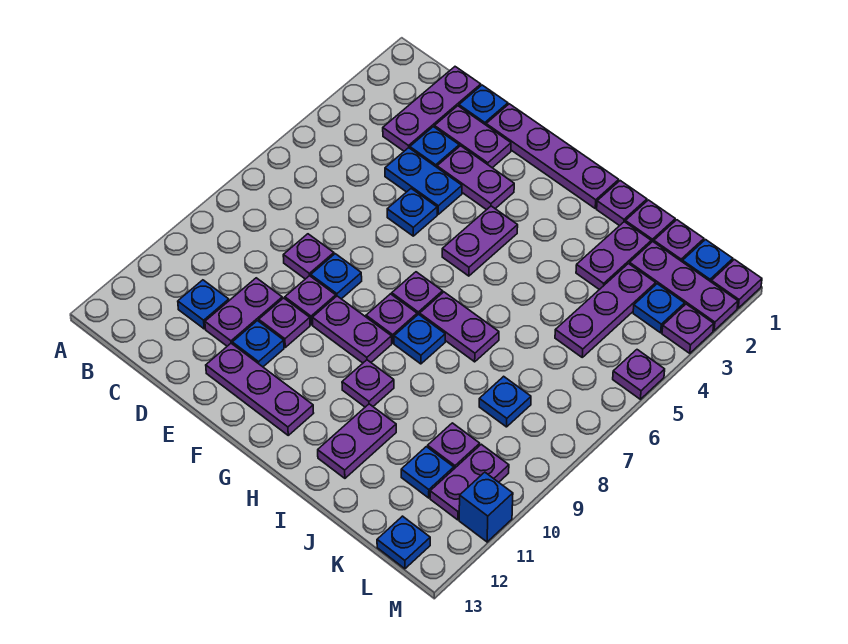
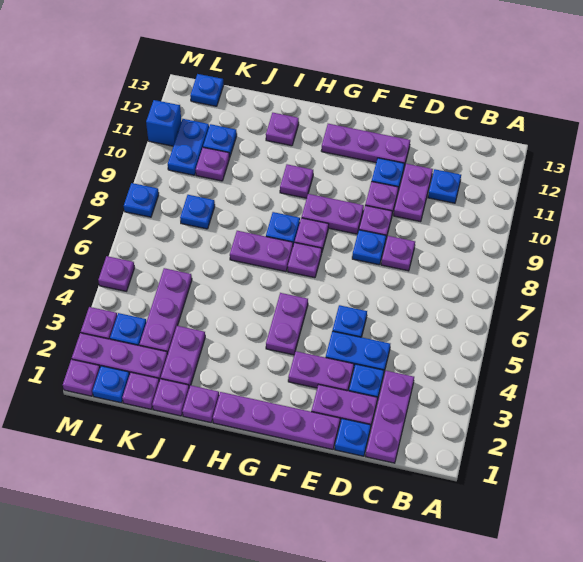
purple plate I11:I12 level 1 -> purple plate I12 level 1
purple plate L10:L11 level 1 -> blue plate L10:L11 level 1
none -> blue plate M8 level 1

